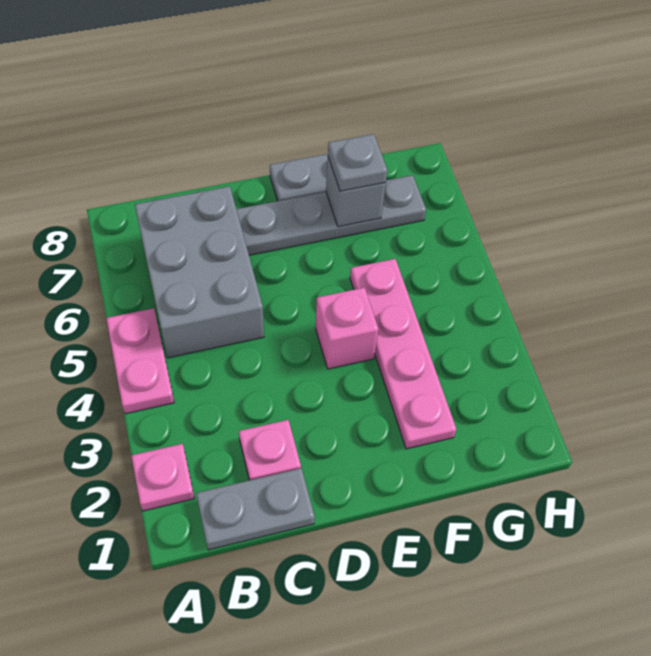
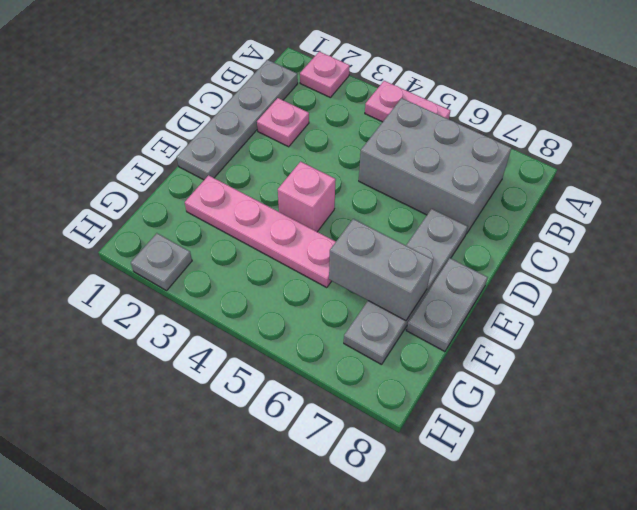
grey plate B1:C1 level 1 -> grey plate B1:E1 level 1
grey brick F7 level 2 -> grey brick F6:F7 level 2
grey plate F7 level 3 -> grey plate H2 level 1

